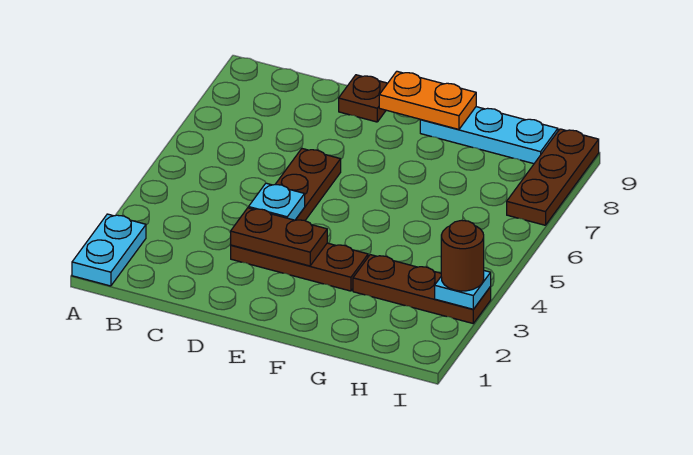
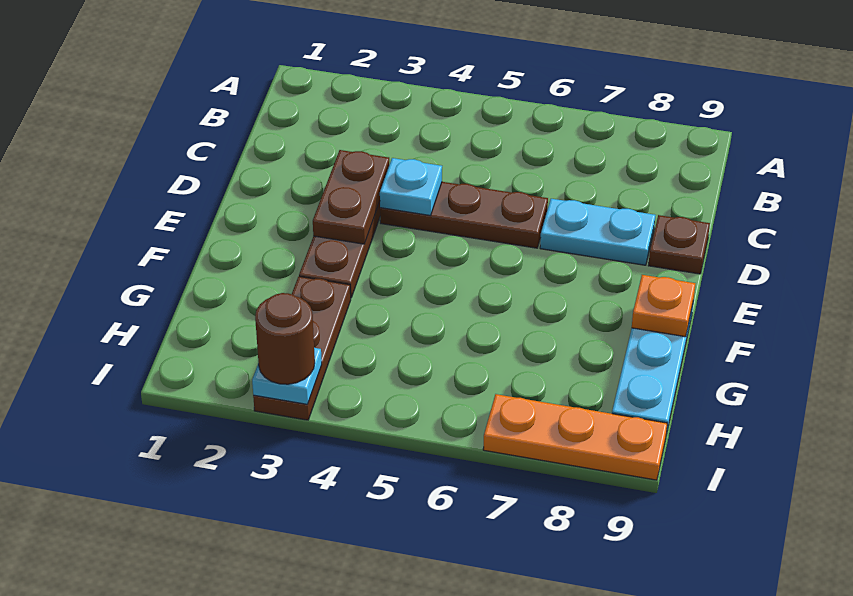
cyan plate A1:A2 level 1 -> cyan plate D7:D8 level 1
orange plate E9:F9 level 2 -> orange plate F9 level 2
brown plate I7:I9 level 1 -> orange plate I7:I9 level 1

